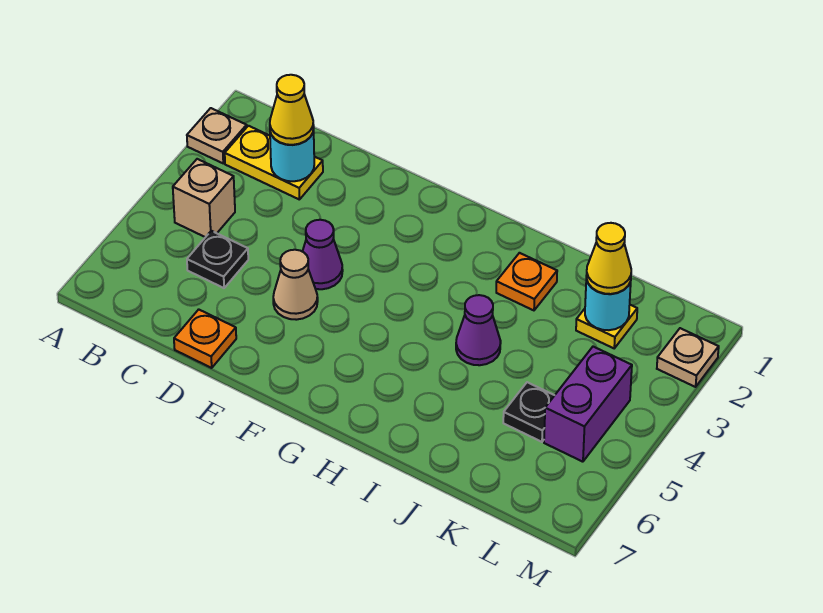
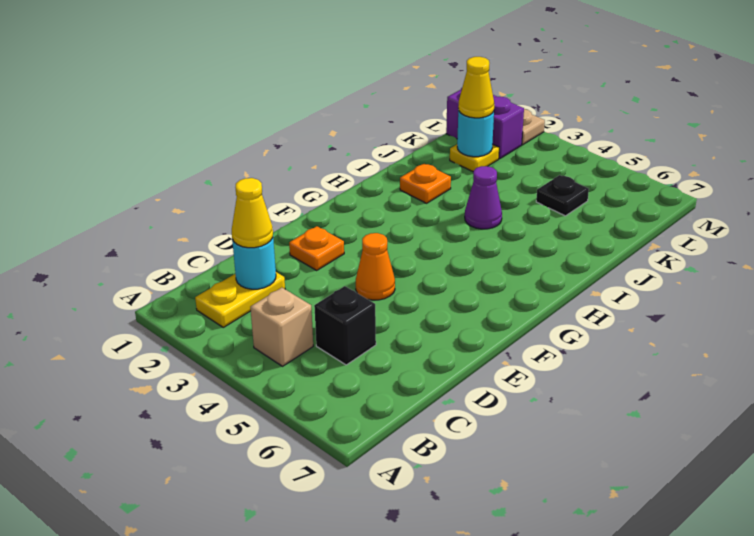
tan plate A2 level 1 -> none
black plate C5 level 1 -> black brick C5 level 1
orange plate D7 level 1 -> orange plate E2 level 1
purple cone E4 level 1 -> orange cone E4 level 1
tan cone E5 level 1 -> none
purple brick L4:L5 level 1 -> purple brick L1:L2 level 1

